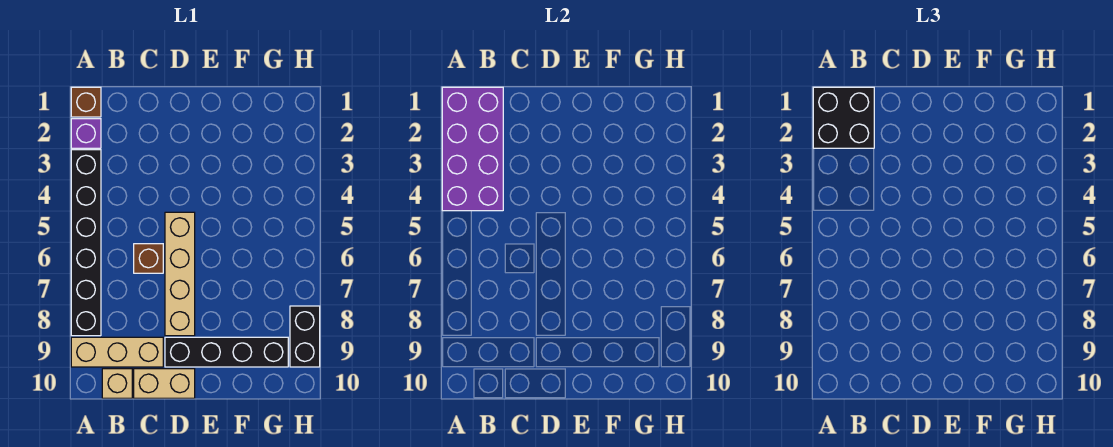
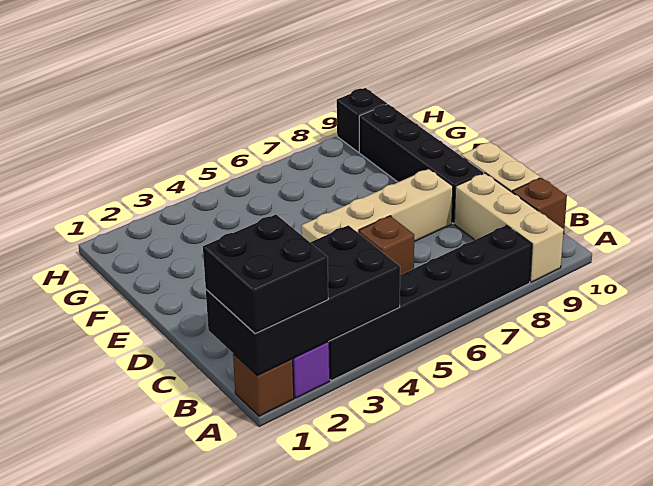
purple brick A1:B4 level 2 -> black brick A1:B4 level 2
tan brick B10 level 1 -> brown brick B10 level 1
black brick H8:H9 level 1 -> black brick H9 level 1

